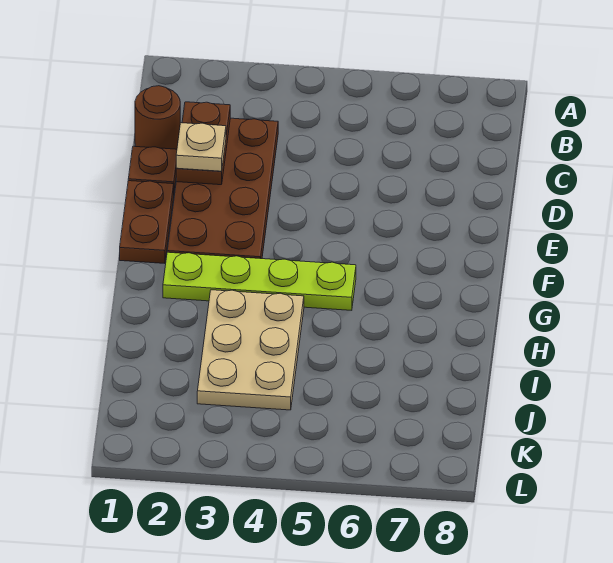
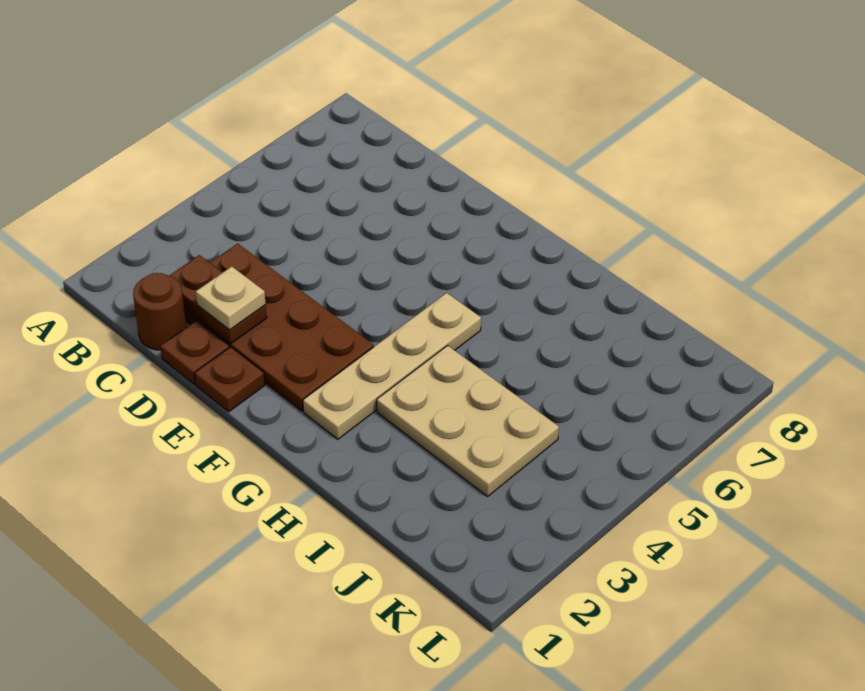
brown plate E1:F1 level 1 -> brown plate E1 level 1
lime plate G2:G5 level 1 -> tan plate G2:G5 level 1

